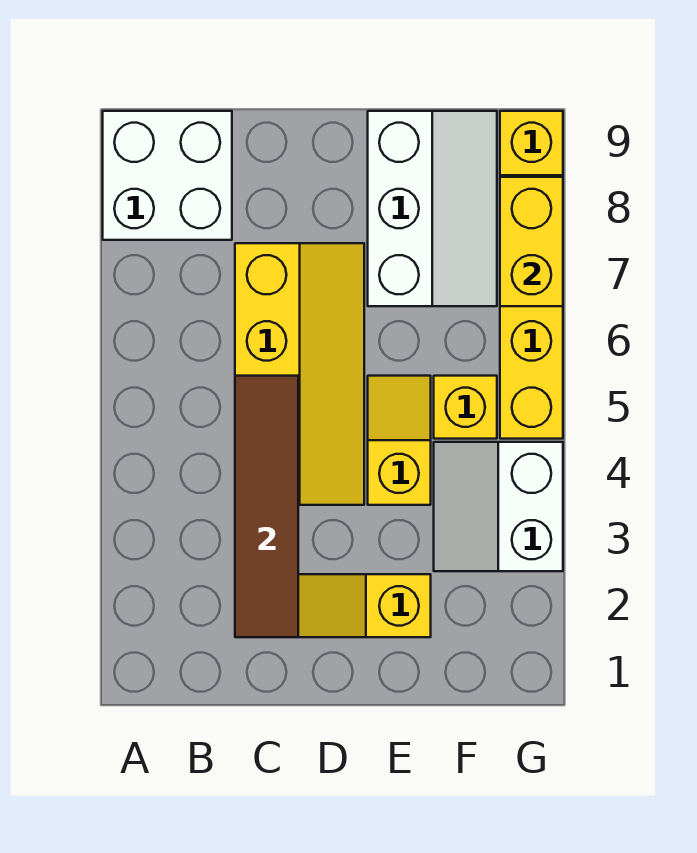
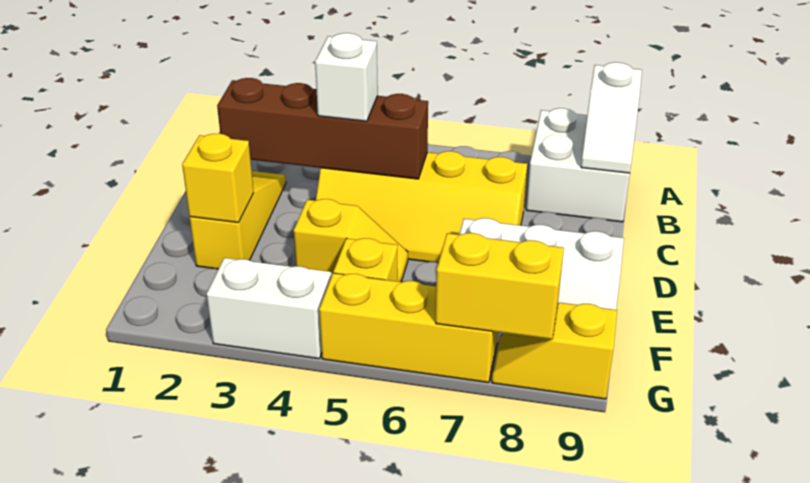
none -> white slope A9:B9 level 2 top A
brown tile C2:C5 level 2 -> brown brick C2:C5 level 2
none -> white brick C4 level 3
none -> yellow brick E2 level 2

